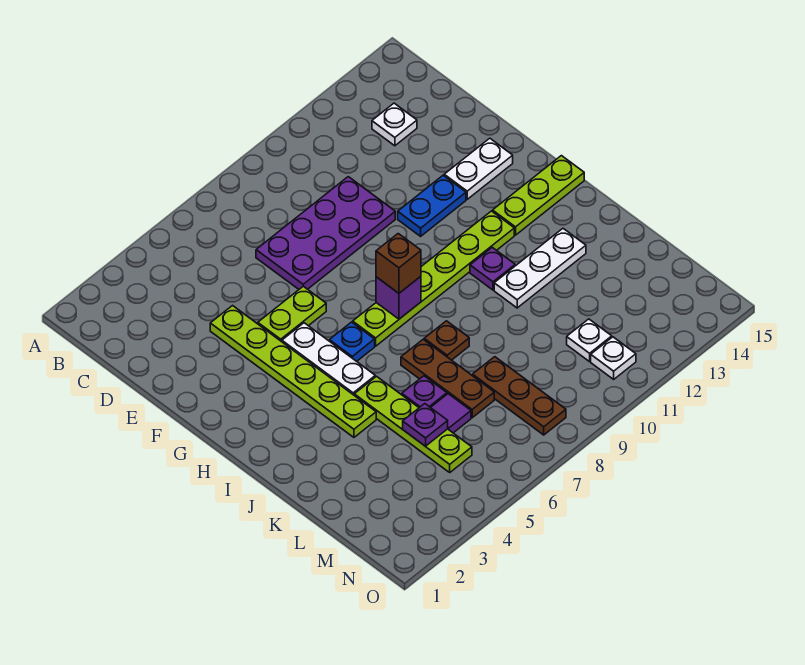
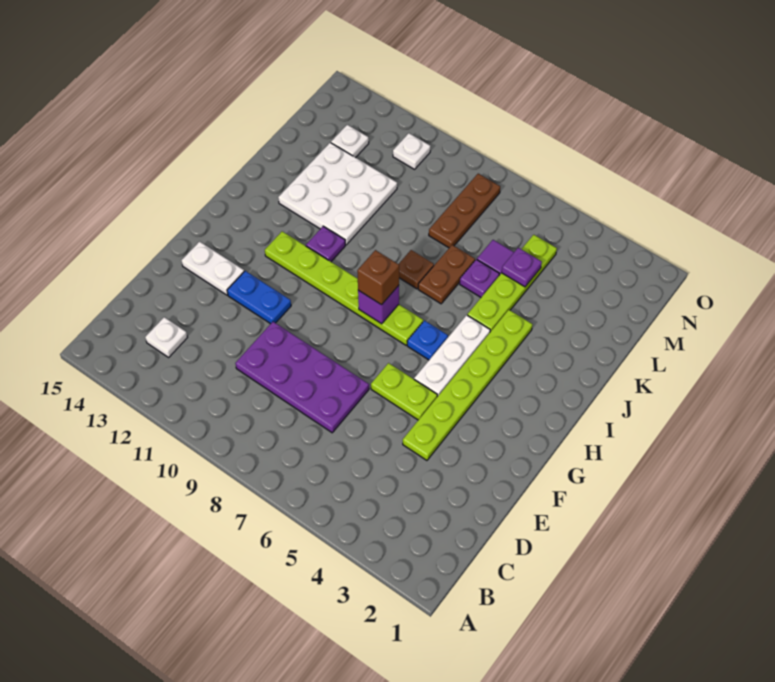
lime plate H13:H15 level 1 -> none
brown plate J7:L7 level 1 -> brown plate J7:K7 level 1
white plate J11:J13 level 1 -> white plate J11:L13 level 1
white plate M11 level 1 -> white plate M13 level 1

